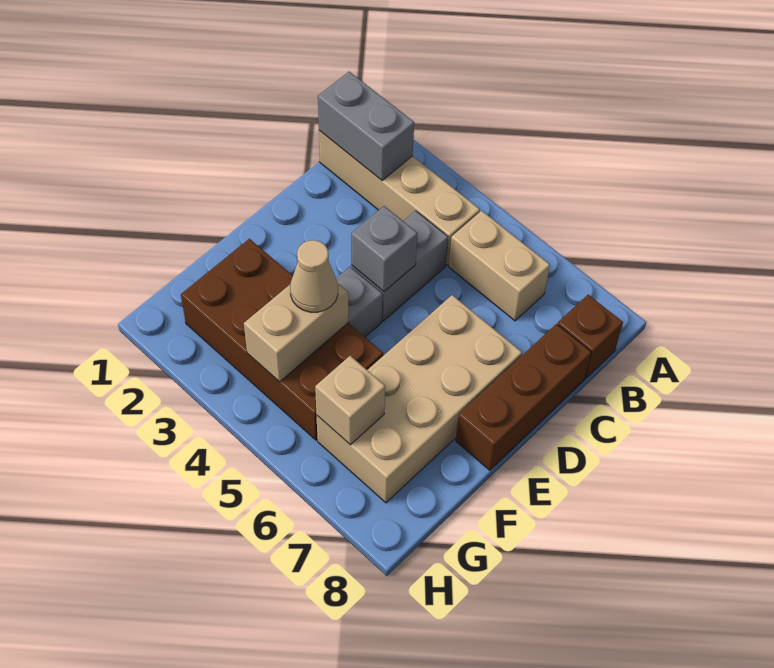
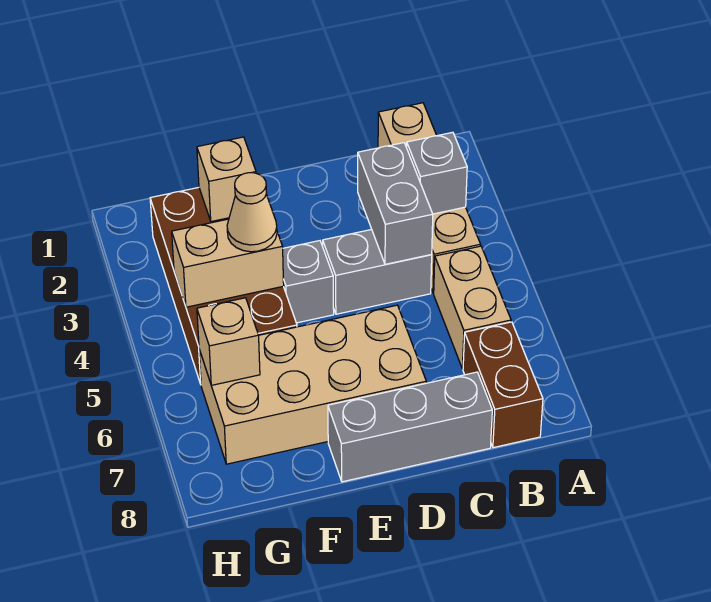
grey brick B1:B2 level 2 -> grey brick C3:C4 level 2
brown brick B8 level 1 -> brown brick B7:B8 level 1
brown brick C8:E8 level 1 -> grey brick C8:E8 level 1
grey brick D4 level 2 -> grey brick B3 level 2
none -> tan brick F2 level 2

